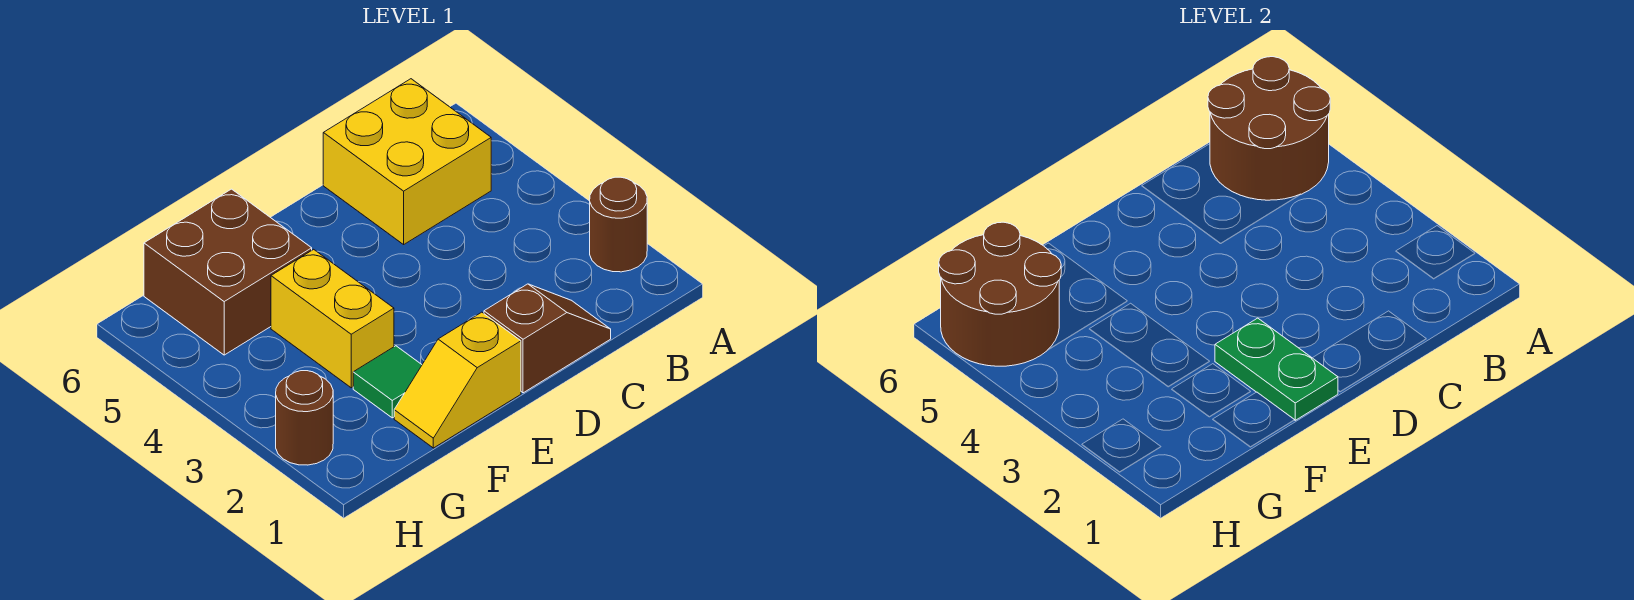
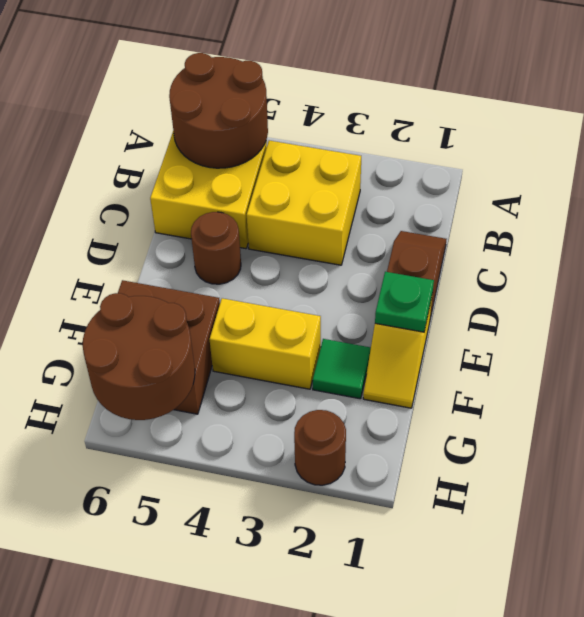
brown round brick A2 level 1 -> brown round brick D5 level 1
none -> yellow brick B3:C4 level 1
green plate E1:E2 level 2 -> green plate E1 level 2

